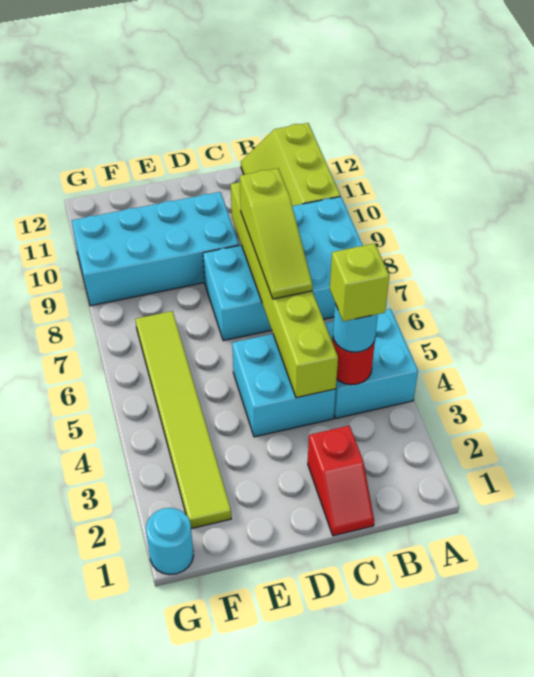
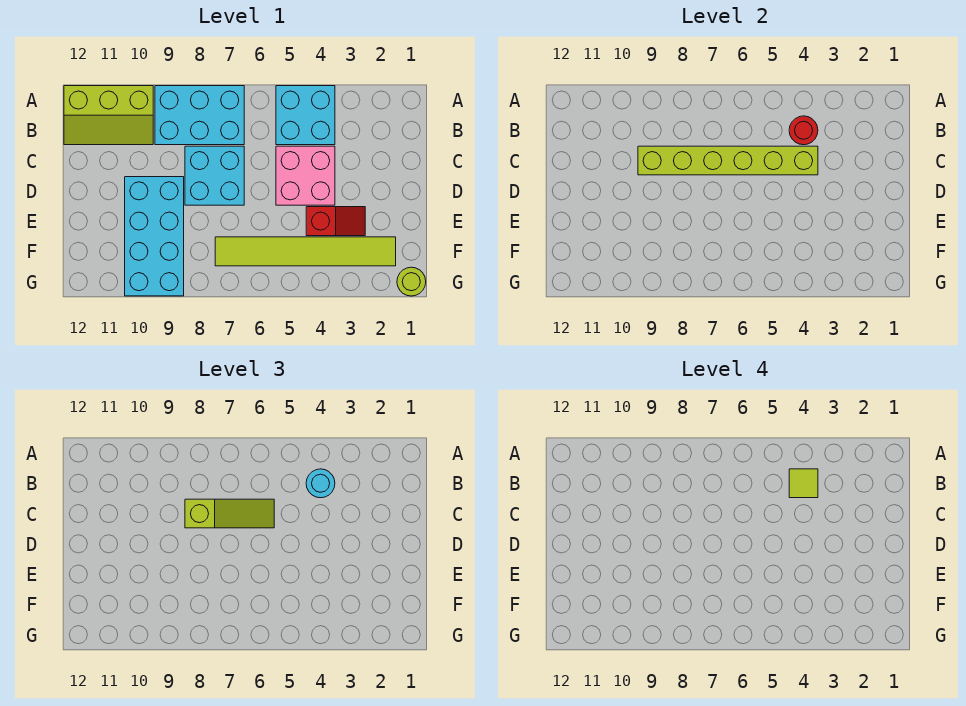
lime brick B4 level 4 -> lime tile B4 level 4
red slope C1:C2 level 1 top 2 -> red slope E3:E4 level 1 top 4
cyan brick C4:D5 level 1 -> pink brick C4:D5 level 1
cyan round brick G1 level 1 -> lime round brick G1 level 1

